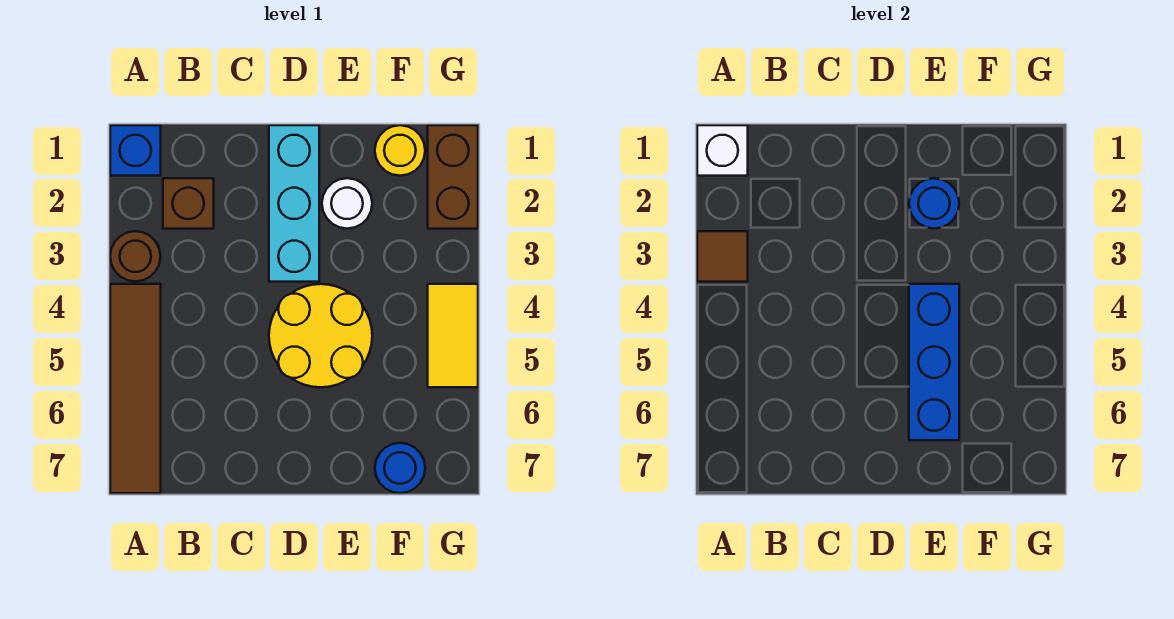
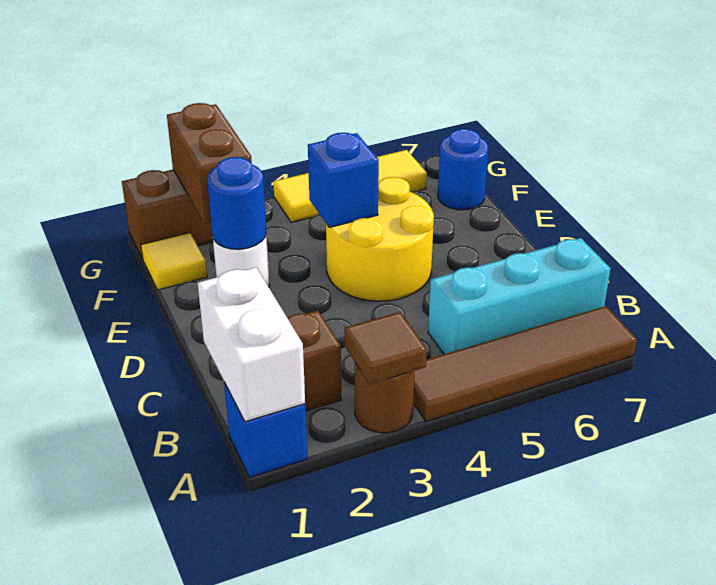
white brick A1 level 2 -> white brick A1:B1 level 2
cyan brick D1:D3 level 1 -> cyan brick B5:B7 level 1
blue brick E4:E6 level 2 -> blue brick E4 level 2
yellow round brick F1 level 1 -> yellow tile F1 level 1
none -> brown brick F2:G2 level 2
yellow tile G4:G5 level 1 -> yellow tile G4:G6 level 1

